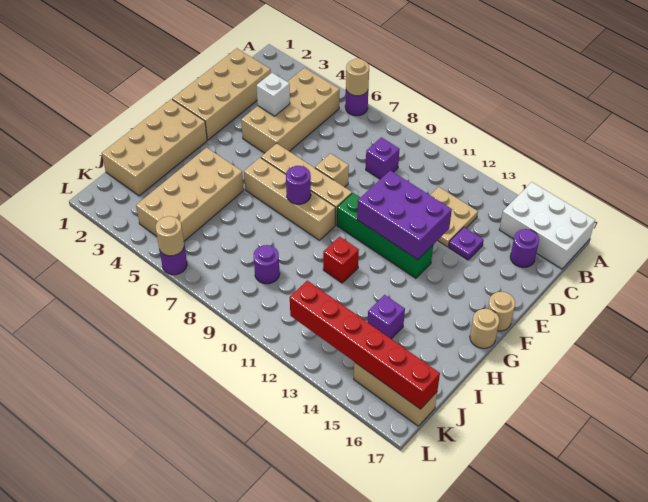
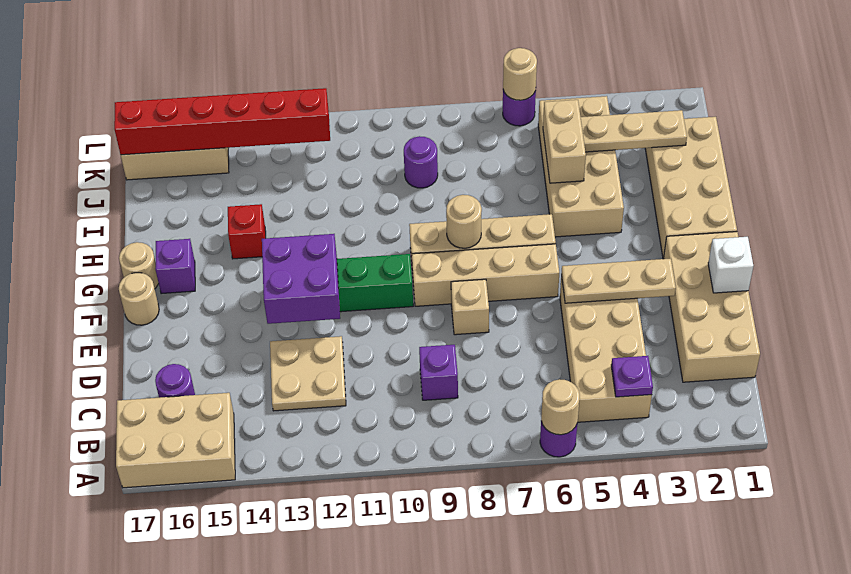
white brick A15:B17 level 1 -> tan brick A15:B17 level 1
white brick D4 level 2 -> white brick E1 level 2
purple plate D14 level 1 -> purple plate B4 level 2
none -> tan plate E3:E5 level 2
purple brick E11:F13 level 2 -> purple brick E12:F13 level 2
purple round brick G8 level 2 -> tan round brick G8 level 2
red brick H11 level 1 -> red brick H14 level 1
none -> tan brick I5:J5 level 2
purple brick I14 level 1 -> purple brick G16 level 1
none -> tan plate J2:J4 level 2

